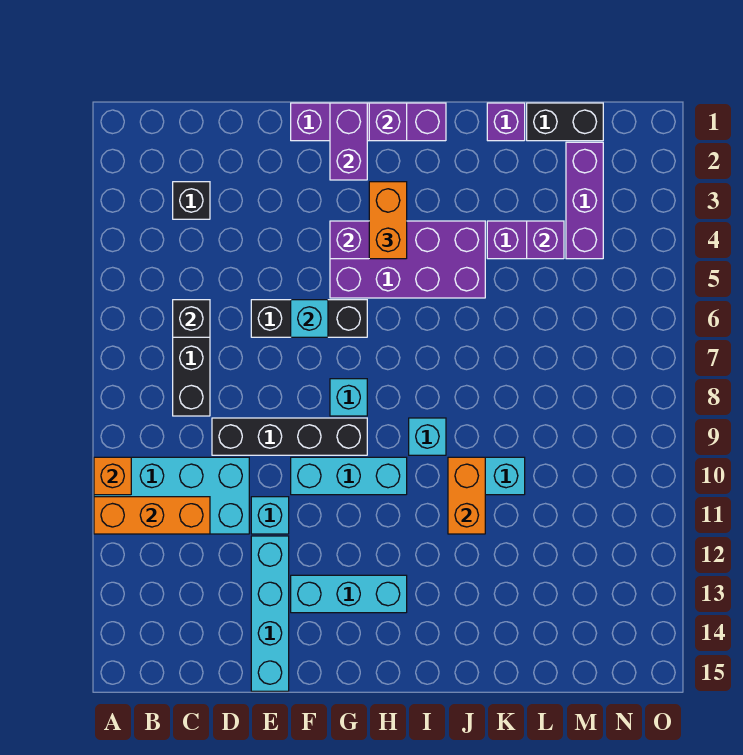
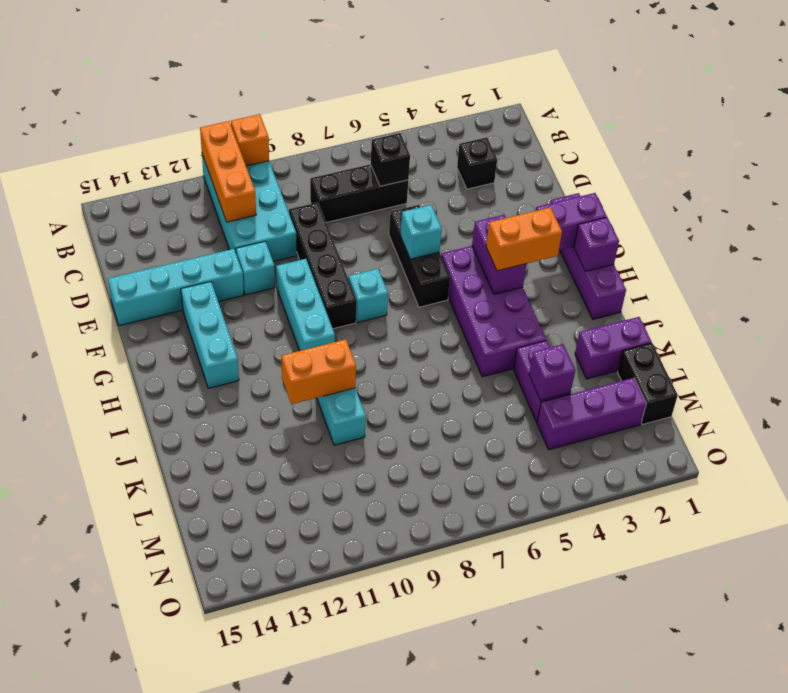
cyan brick I9 level 1 -> none
purple brick K1 level 1 -> purple brick K1:K2 level 1

